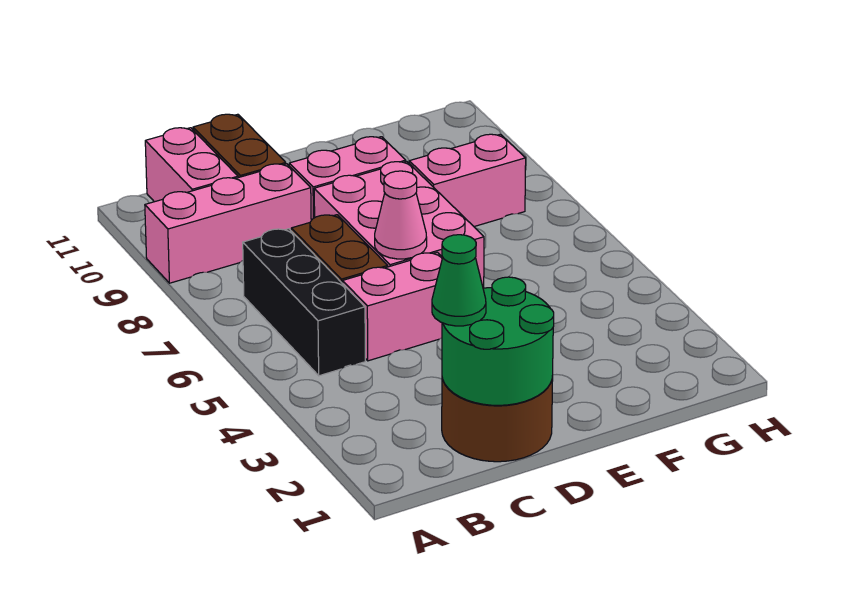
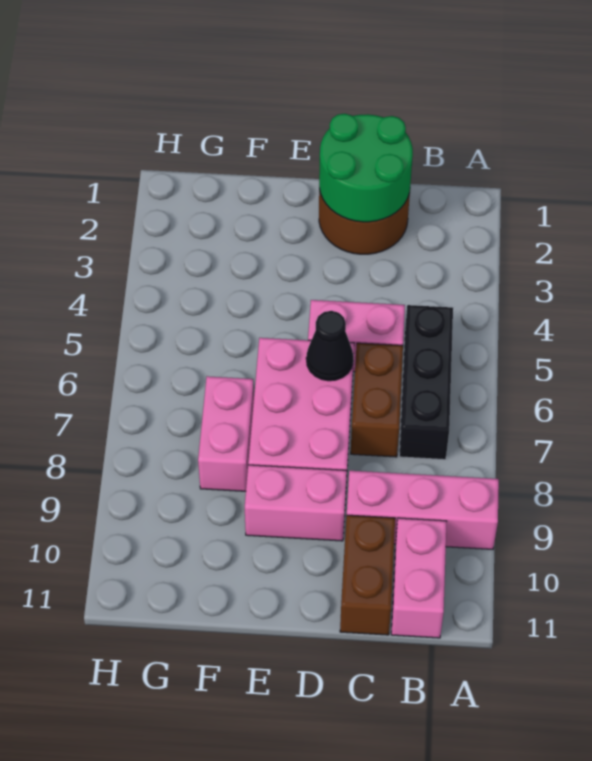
green cone C2 level 3 -> none
pink cone D6 level 2 -> black cone D6 level 2
pink brick F8:G8 level 1 -> pink brick F7:F8 level 1

